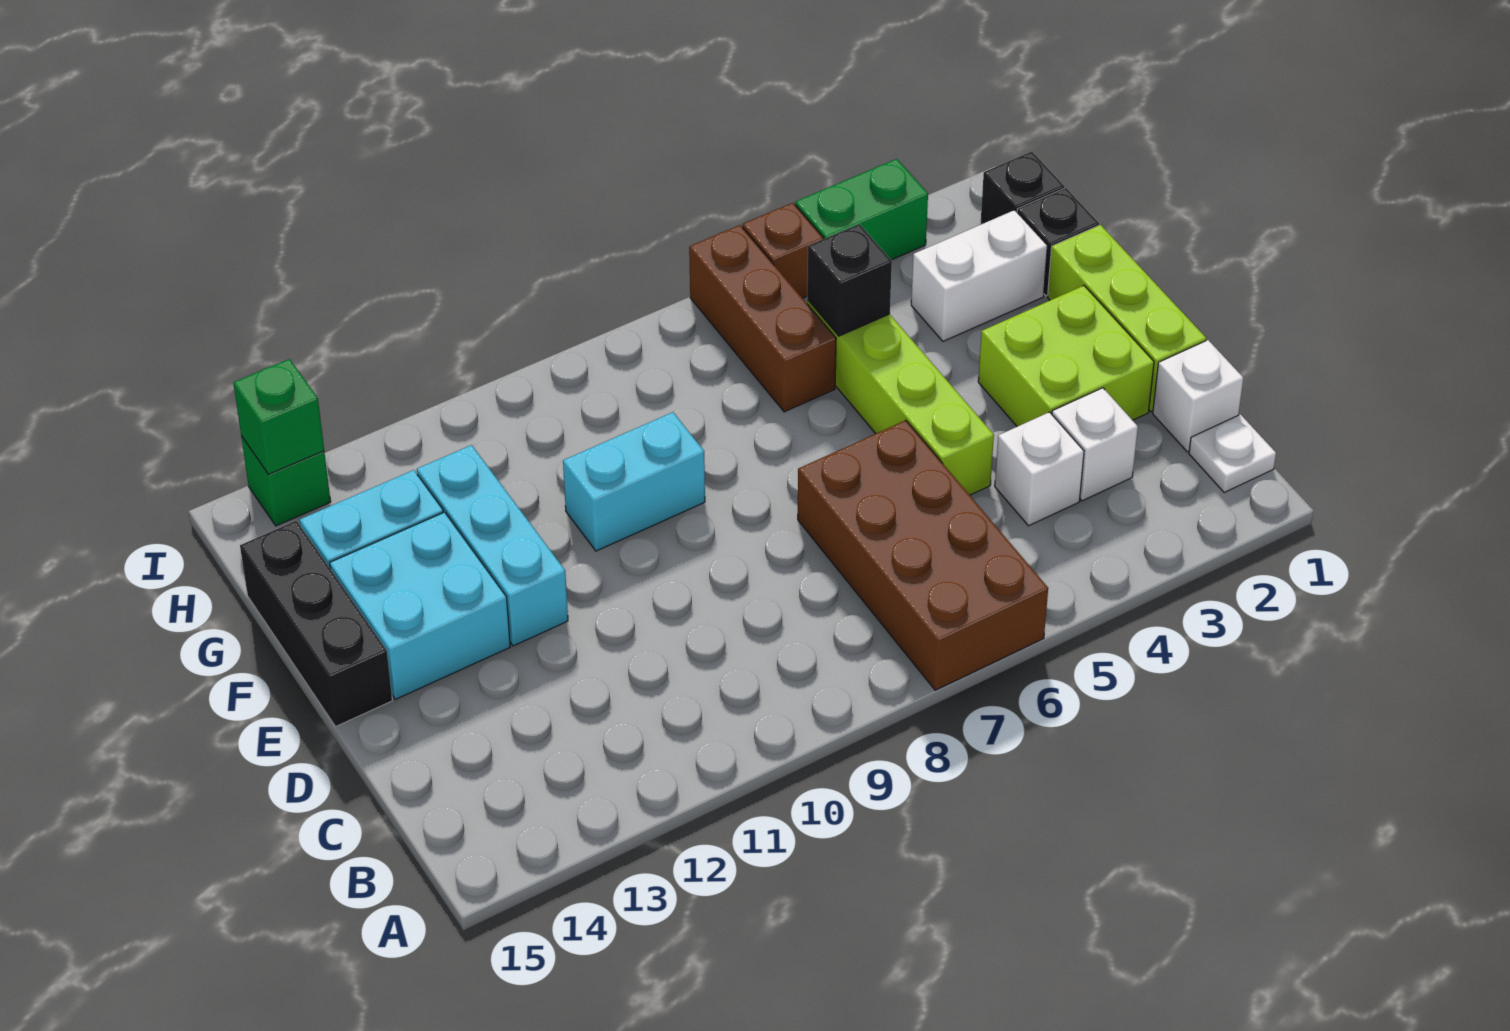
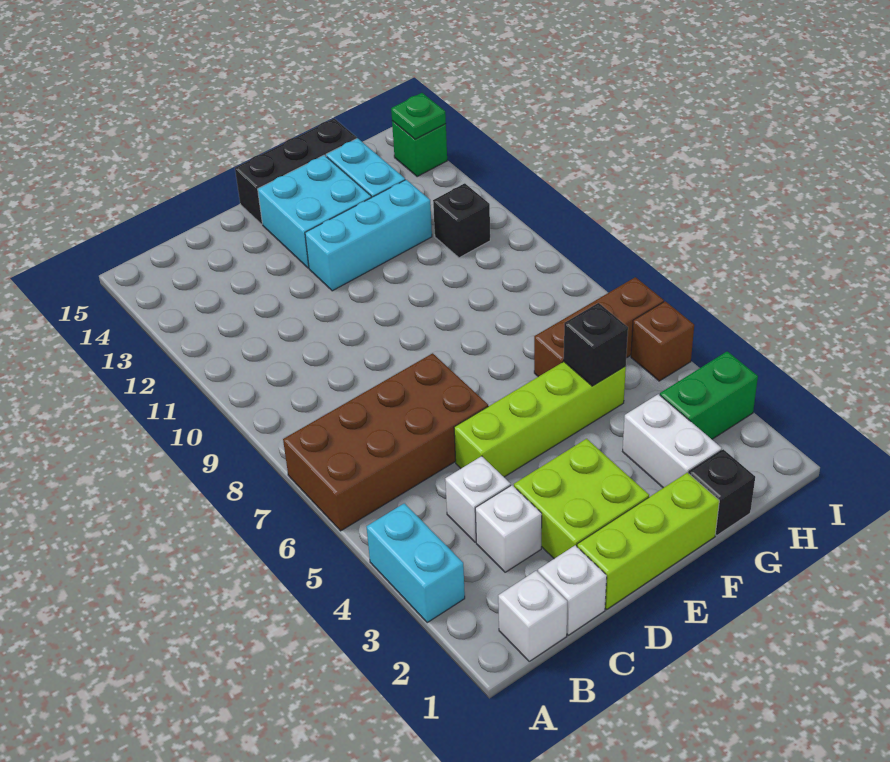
white plate B1 level 1 -> white brick B1 level 1
cyan brick F9:F10 level 1 -> cyan brick A3:A4 level 1
black brick H1 level 1 -> black brick H11 level 1
green brick I3:I4 level 1 -> green brick H3:I3 level 1
green brick I14 level 2 -> green plate I14 level 2

